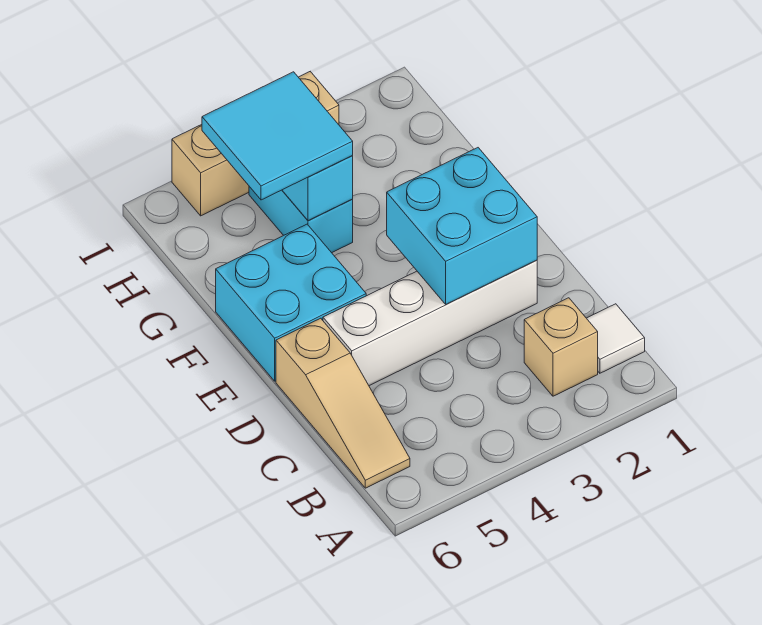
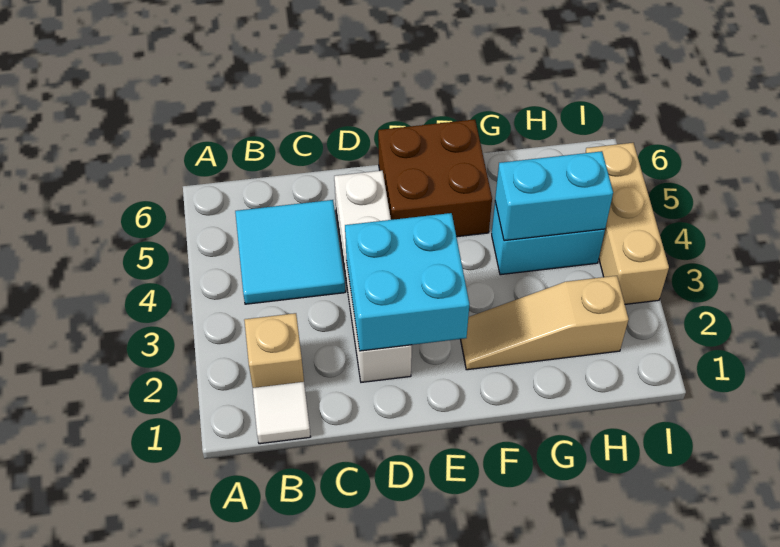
tan slope B6:D6 level 1 top D -> tan slope F2:H2 level 1 top H
cyan brick E5:F6 level 1 -> brown brick E5:F6 level 1
cyan tile G4:H5 level 3 -> cyan tile B4:C5 level 1

